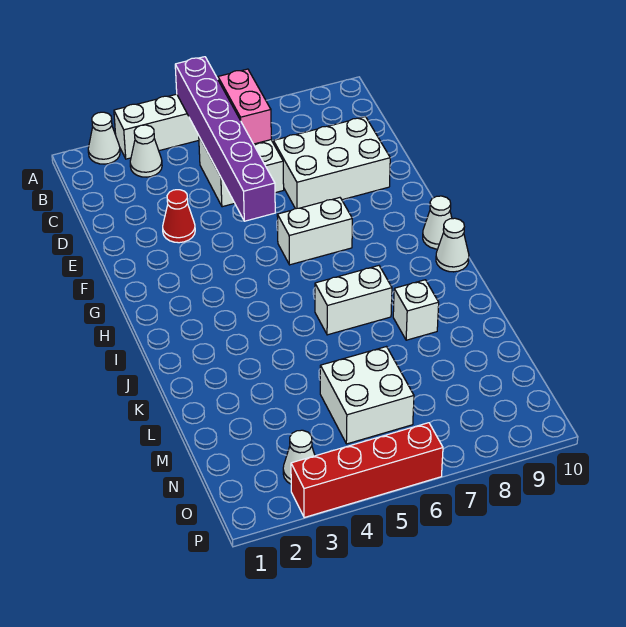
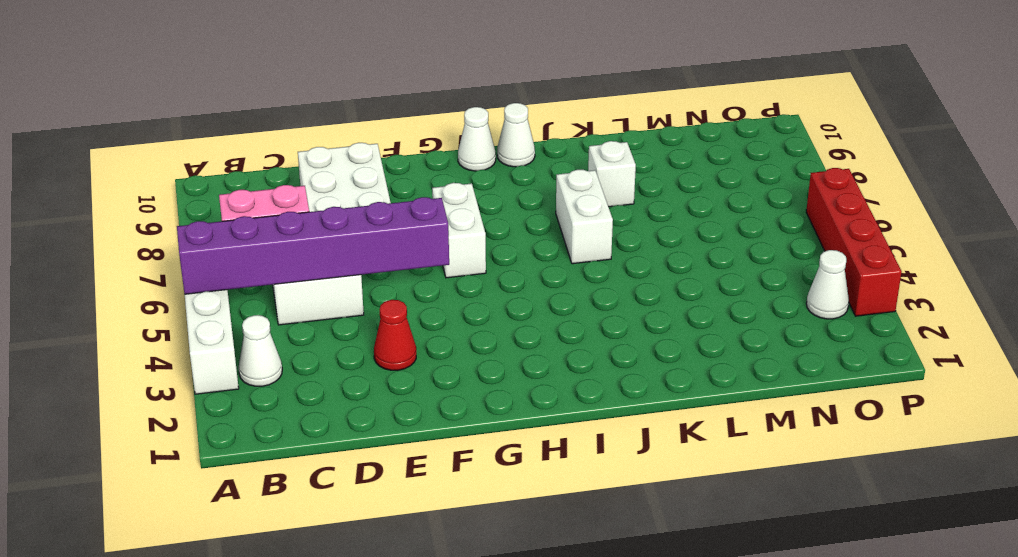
white cone A2 level 1 -> none
white brick M5:N6 level 1 -> none

